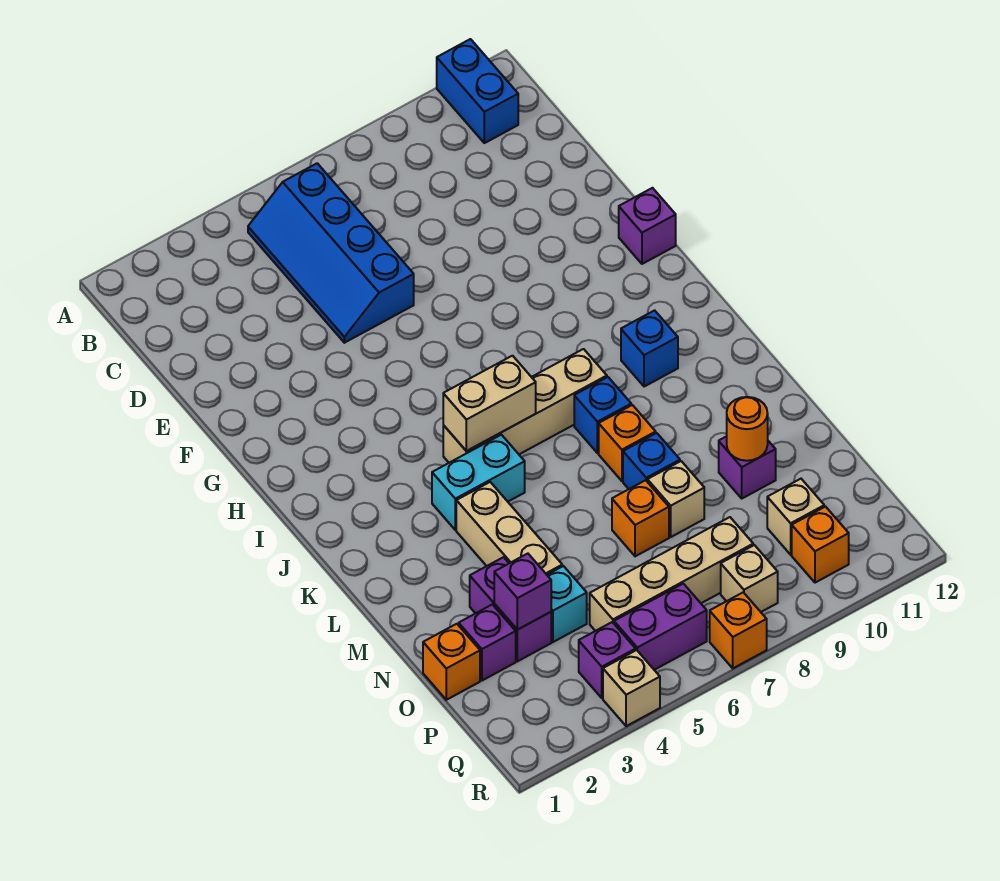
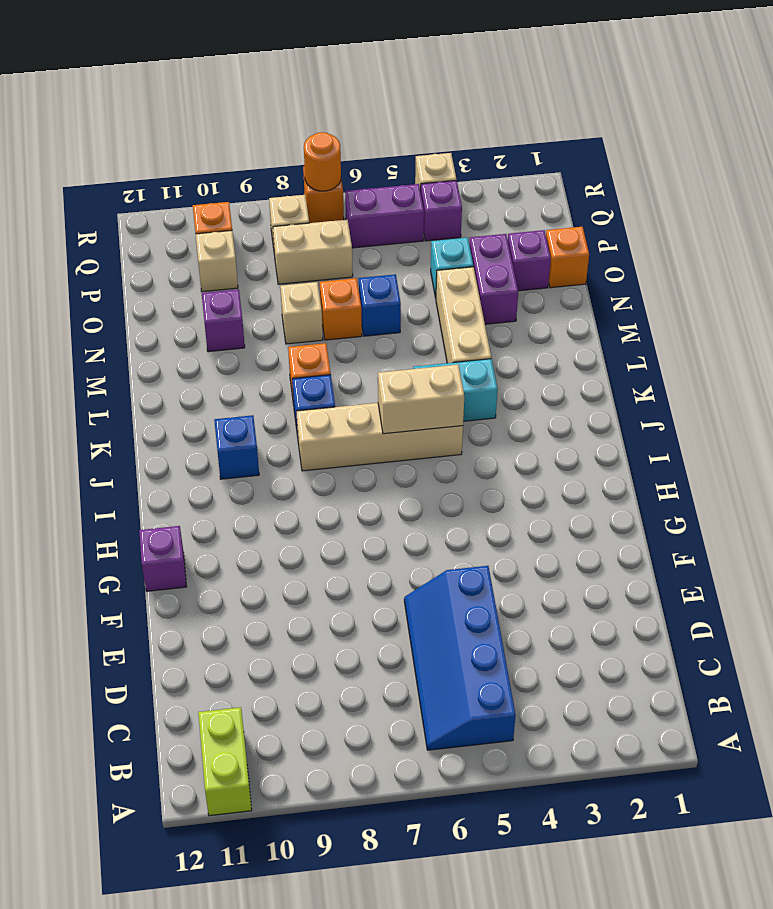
blue brick A11:B11 level 1 -> lime brick A11:B11 level 1
blue slope B5:E6 level 1 top 6 -> blue slope B5:E6 level 1 top 5
blue brick M8 level 1 -> blue brick N6 level 1
orange round brick N10 level 2 -> orange round brick R7 level 2
purple brick O3 level 2 -> none
tan brick P5:P8 level 1 -> tan brick P7:P8 level 1

